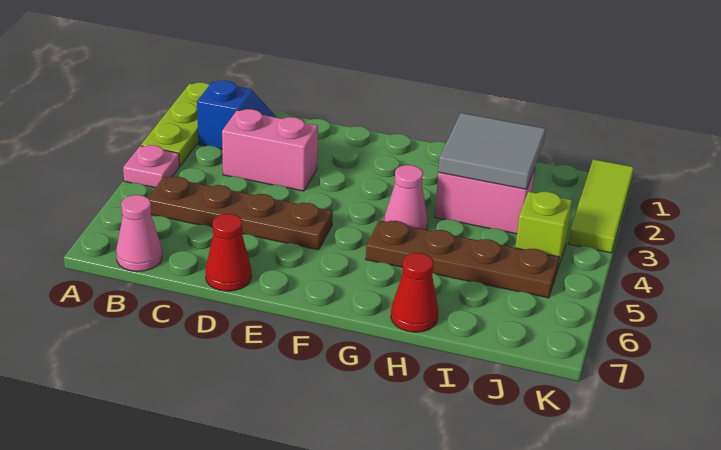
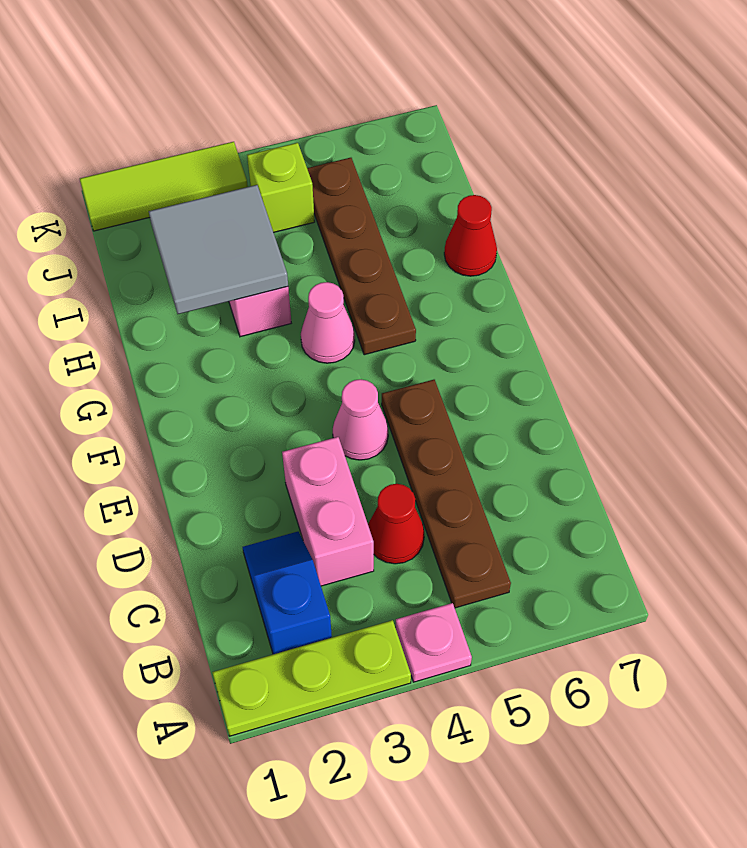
pink cone B7 level 1 -> pink cone E4 level 1
red cone D7 level 1 -> red cone C4 level 1

